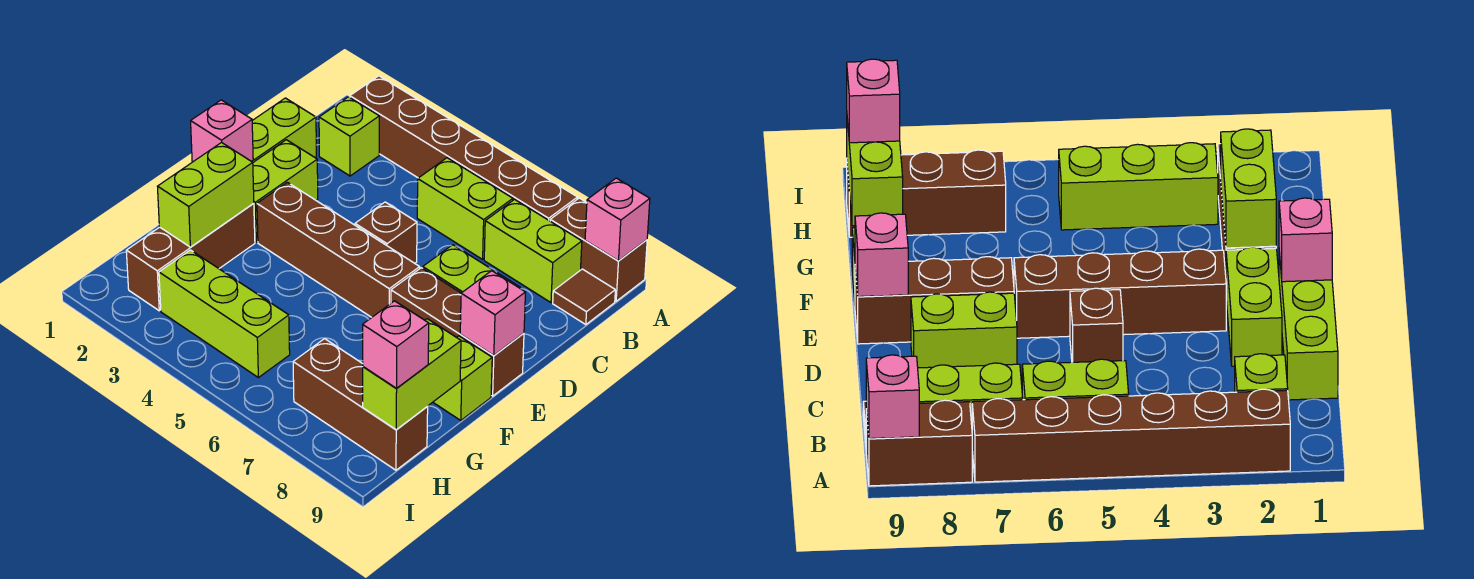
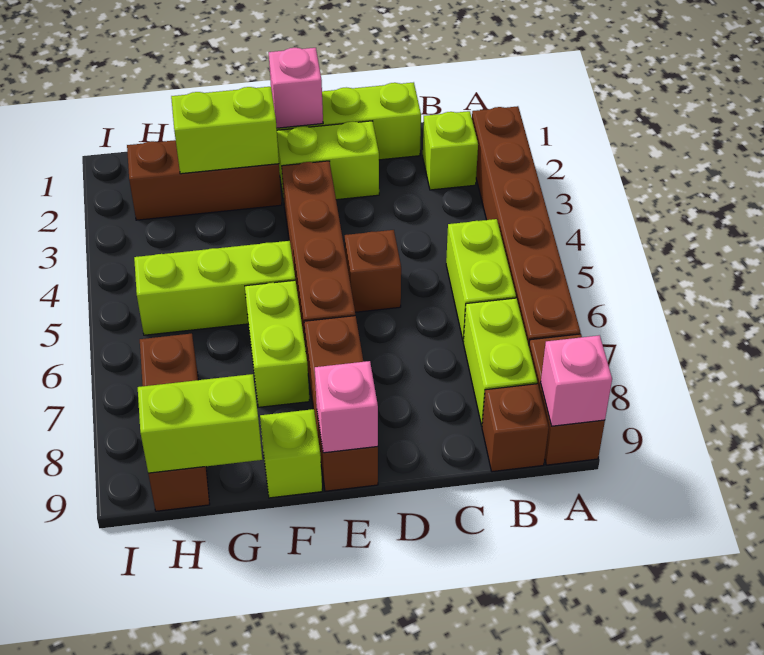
brown tile B9 level 1 -> brown brick B9 level 1
lime brick D7:D8 level 1 -> lime brick F6:F7 level 1
lime brick H3:H5 level 1 -> lime brick F5:H5 level 1
pink brick H9 level 3 -> none

